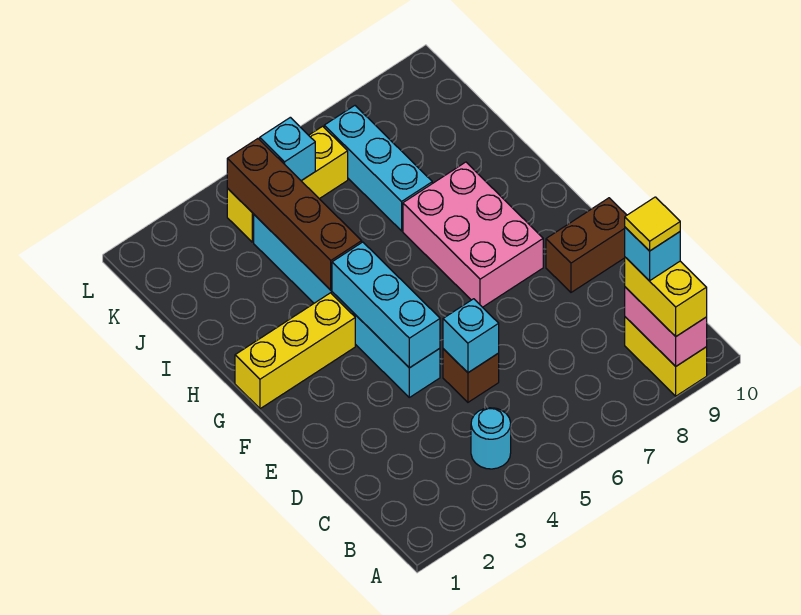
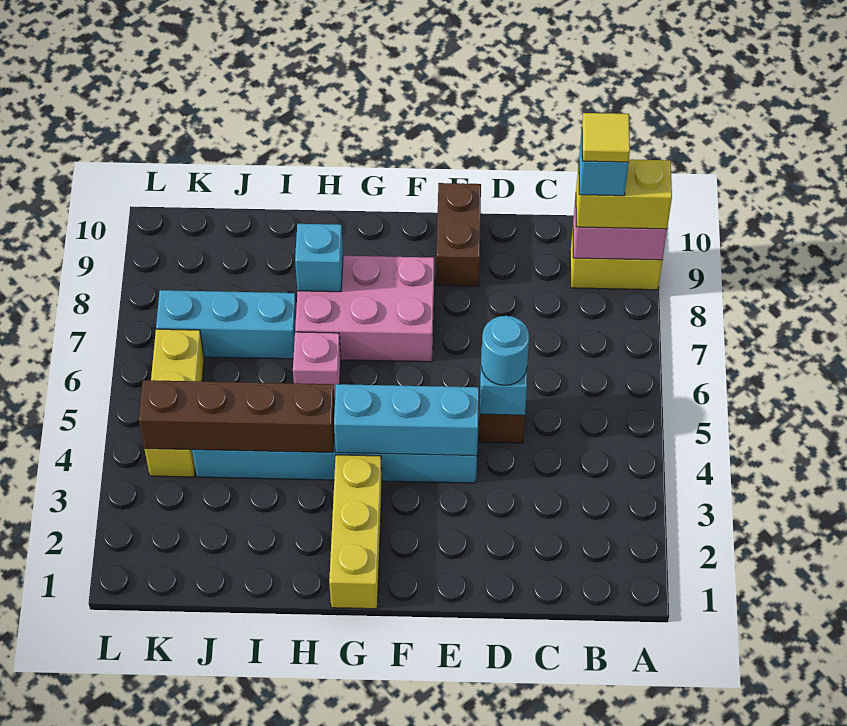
cyan round brick B4 level 1 -> cyan round brick D5 level 3
none -> pink brick H6 level 1
cyan brick K5 level 2 -> cyan brick H8 level 2

